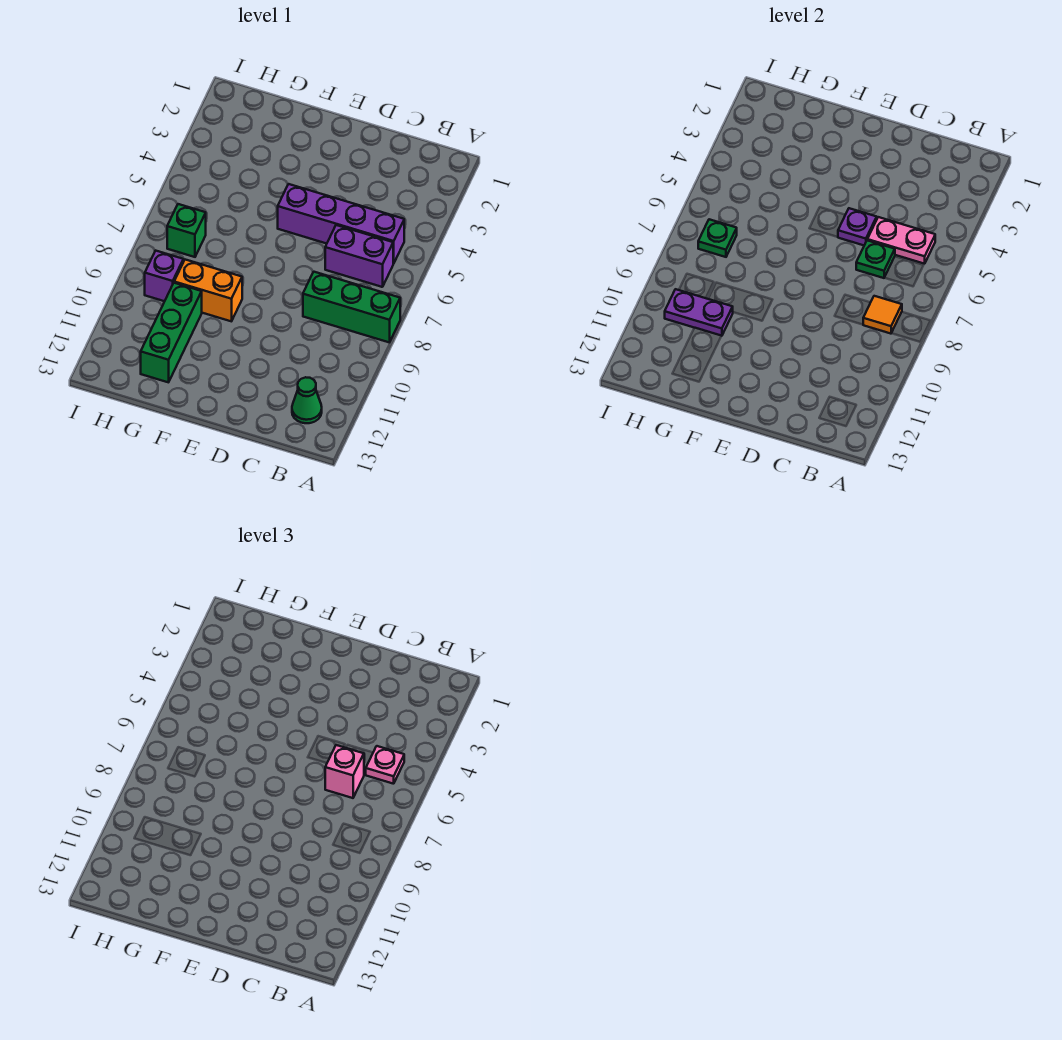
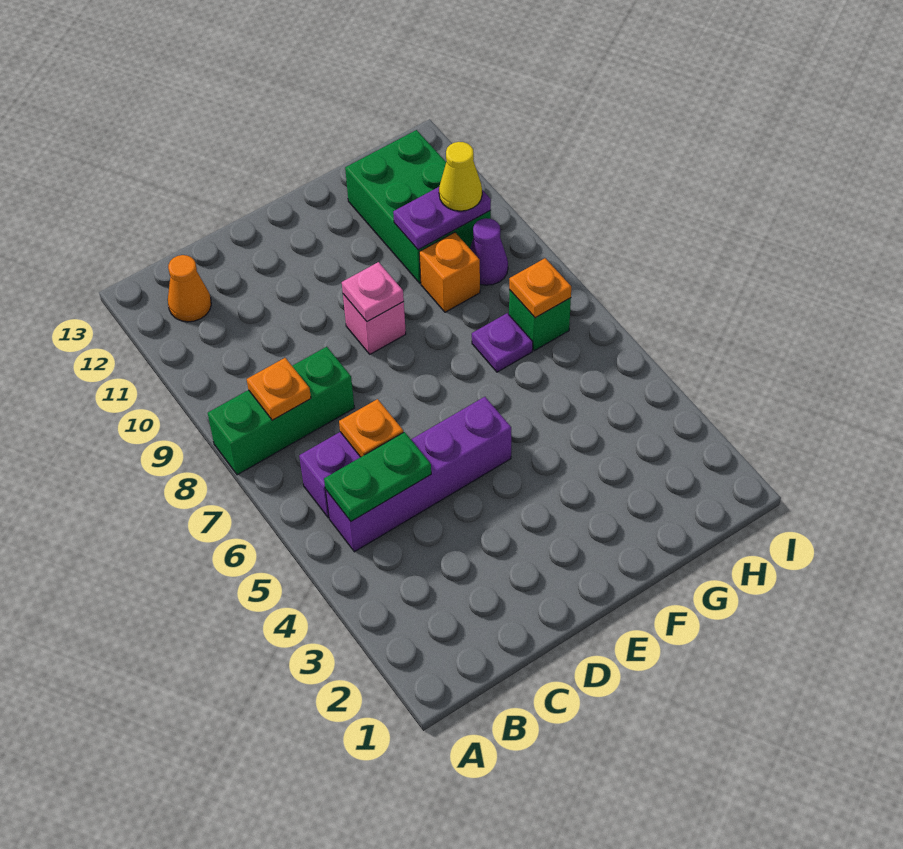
pink plate B5:C5 level 2 -> green plate B5:C5 level 2
pink plate B5 level 3 -> pink plate E9 level 2
orange tile B8 level 2 -> orange plate B8 level 2
green cone B12 level 1 -> orange cone B12 level 1
green plate C6 level 2 -> orange plate C6 level 2
pink brick C6 level 3 -> pink brick E9 level 1
purple plate D5 level 2 -> purple plate G7 level 1
orange brick F9:G9 level 1 -> orange brick G9 level 1
green brick G10:G12 level 1 -> green brick G10:H12 level 1
green plate H7 level 2 -> orange plate H7 level 2
purple brick H9 level 1 -> purple cone H9 level 1
none -> yellow cone H10 level 3

